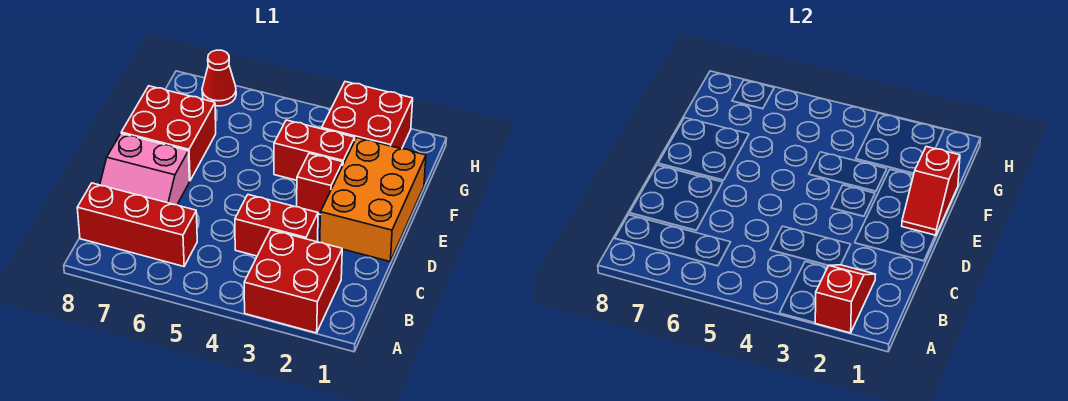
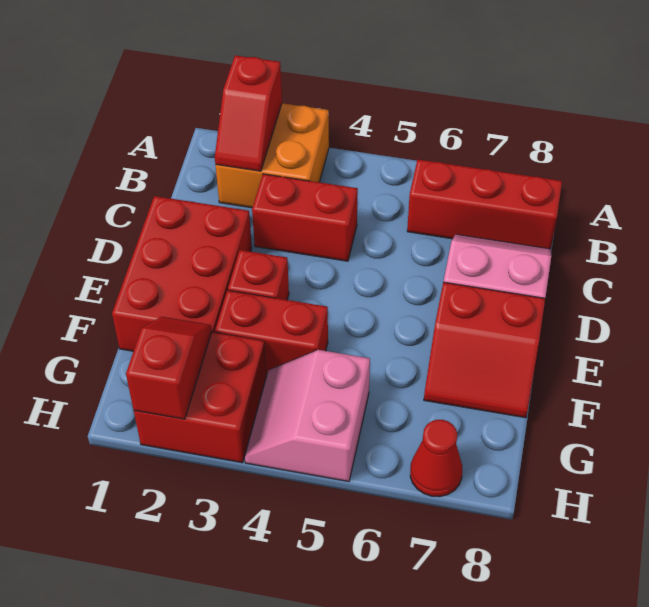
red brick A2:B3 level 1 -> orange brick A2:B3 level 1
orange brick D1:F2 level 1 -> red brick D1:F2 level 1
red slope E1:F1 level 2 top F -> red slope G2:H2 level 2 top H
red brick E7:F8 level 1 -> red slope E7:F8 level 1 top E
none -> pink slope G4:H5 level 1 top 5

